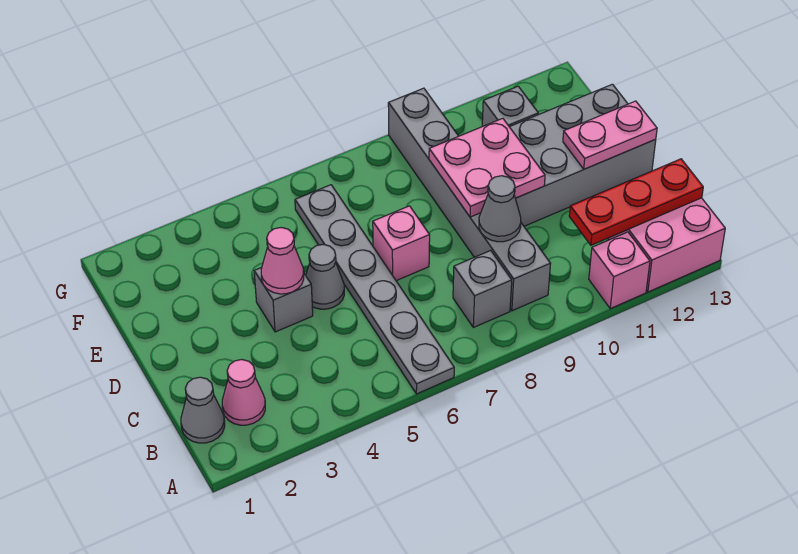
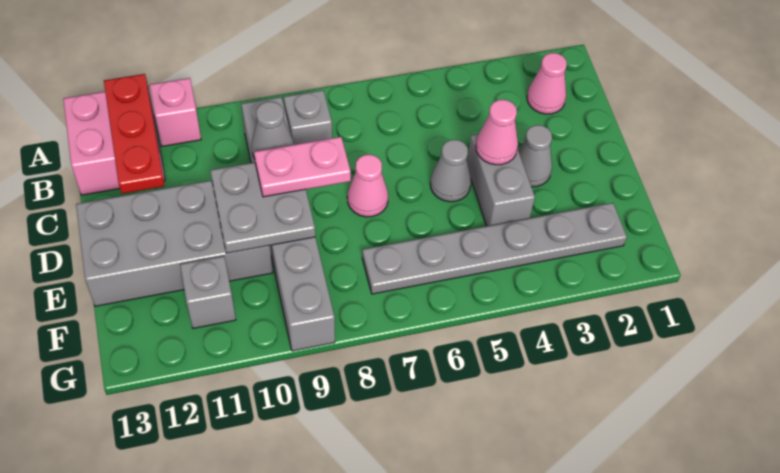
grey plate A6:F6 level 1 -> grey plate F2:F7 level 1
grey cone B1 level 1 -> grey cone D3 level 1
red plate B11:B13 level 2 -> red plate A12:C12 level 2
grey brick D4 level 1 -> grey brick D4:E4 level 1
pink brick D7 level 1 -> pink cone D7 level 1
pink plate D9:E10 level 2 -> grey plate D9:E10 level 2
pink plate D12:D13 level 2 -> pink plate D8:D9 level 3

